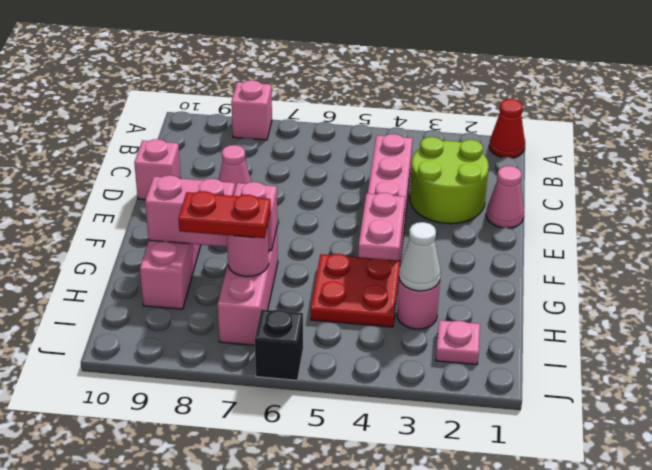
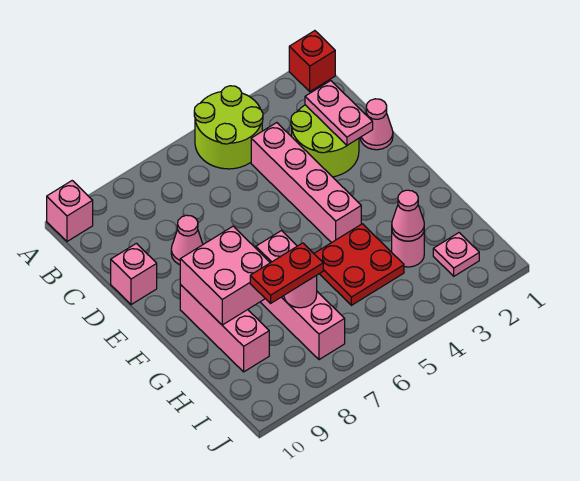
red cone A1 level 1 -> red brick A1 level 1
none -> lime round brick A4:B5 level 1
pink brick A8 level 1 -> pink brick A10 level 1
pink plate F4:G4 level 2 -> pink plate C2:D2 level 2
pink brick G8:G9 level 2 -> pink brick F8:G9 level 2
white cone H3 level 2 -> pink cone H3 level 2
black brick J6 level 1 -> none

